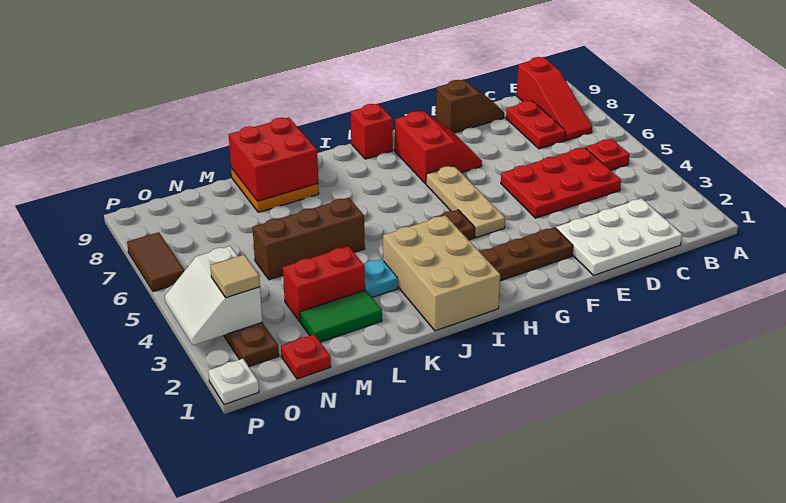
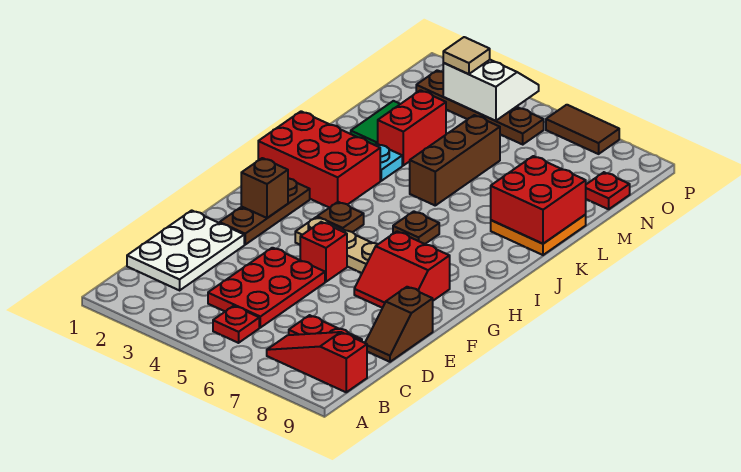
none -> brown brick G2 level 2
red brick H9 level 1 -> red brick F5 level 1
tan brick I1:J3 level 1 -> red brick I1:J3 level 1
none -> brown plate I6 level 1
red plate N1 level 1 -> red plate N9 level 1
white plate P1 level 1 -> none

